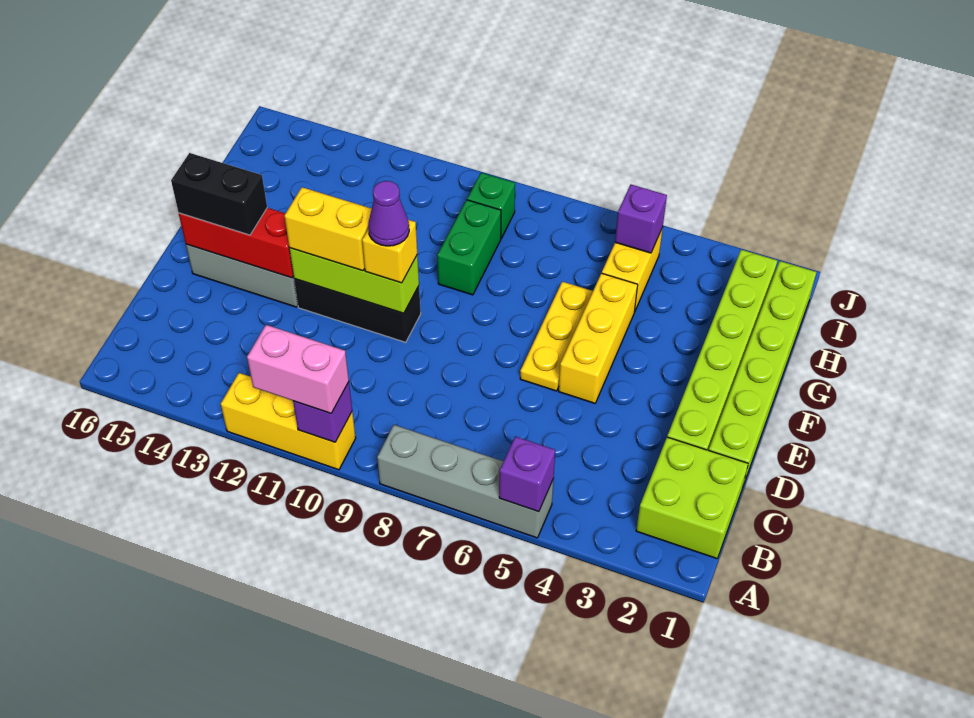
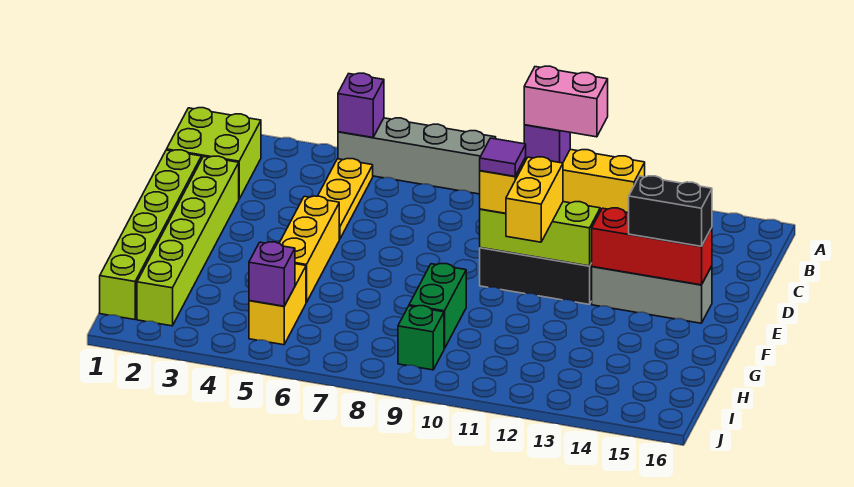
yellow plate E6:G6 level 1 -> yellow plate B5:D5 level 1
purple cone E10 level 4 -> purple tile E10 level 4
yellow brick E11:E12 level 3 -> yellow brick E11:F11 level 3

